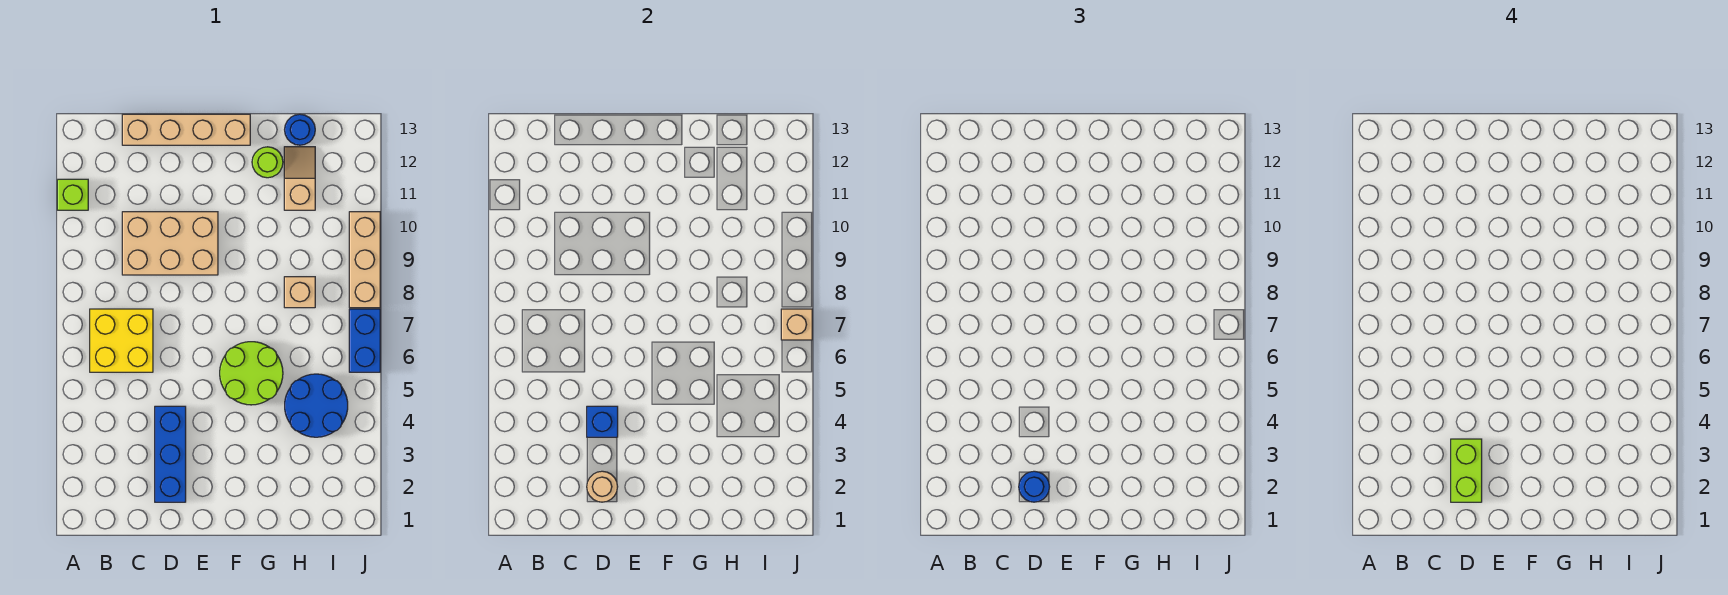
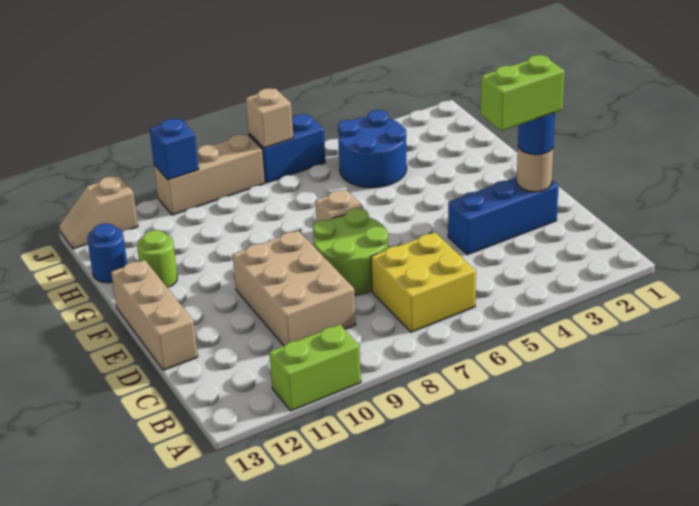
lime brick A11 level 1 -> lime brick A10:A11 level 1
tan brick C13:F13 level 1 -> tan brick D13:F13 level 1
blue brick D4 level 2 -> blue brick J10 level 2
lime round brick F5:G6 level 1 -> lime round brick D7:E8 level 1
tan brick H8 level 1 -> tan brick F7 level 1
tan slope H11:H12 level 1 top 11 -> tan slope J12:J13 level 1 top 12

